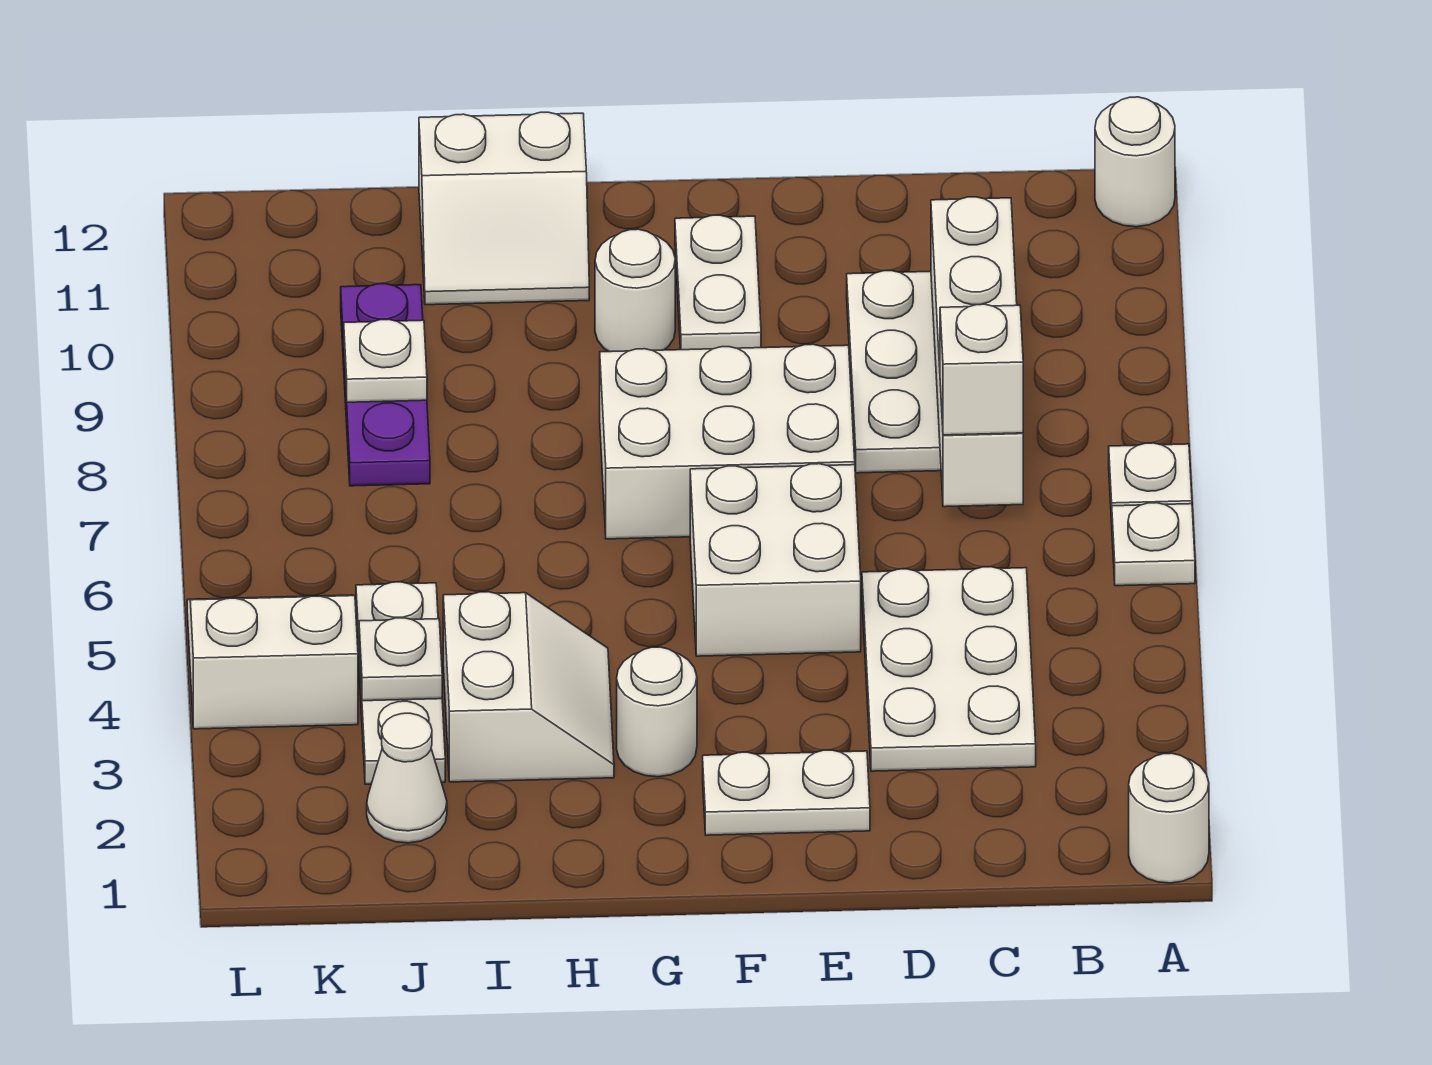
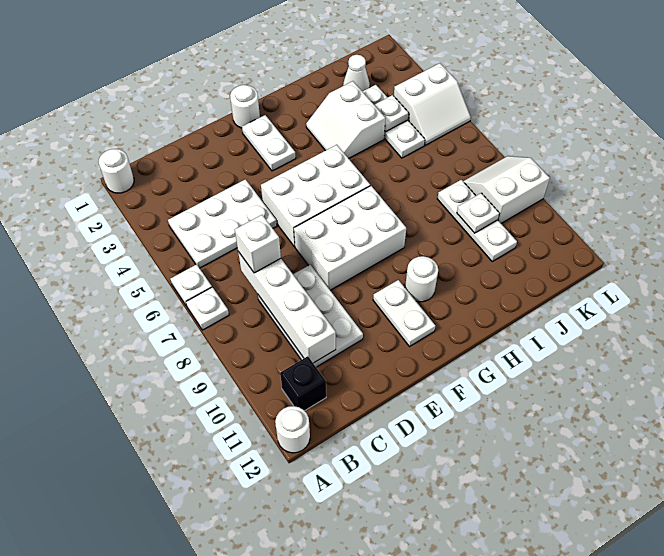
none -> black brick B11 level 1
white plate C3:D5 level 1 -> white plate B4:D5 level 1
white plate E2:F2 level 1 -> white plate F2:F3 level 1
white brick E5:F6 level 1 -> white brick E5:G6 level 1
white round brick G3 level 1 -> white round brick F1 level 1
white slope H11:I12 level 1 top 12 -> white slope K8:L9 level 1 top 9
purple plate J8:J10 level 1 -> white plate J8:J10 level 1

